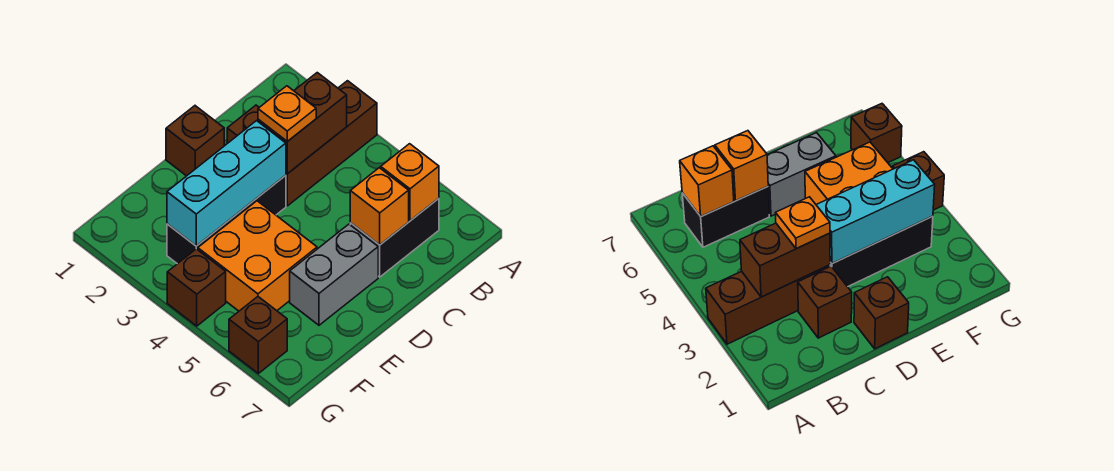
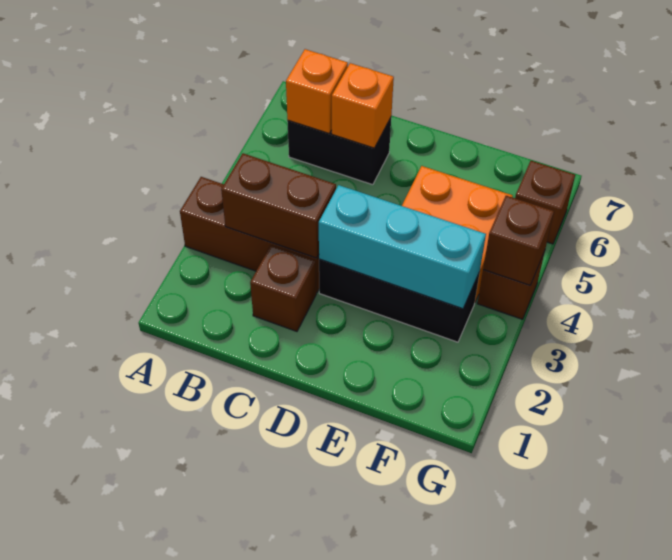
orange plate C3 level 3 -> none
brown brick D1 level 1 -> brown brick G4 level 2
grey brick D6:E6 level 1 -> none

